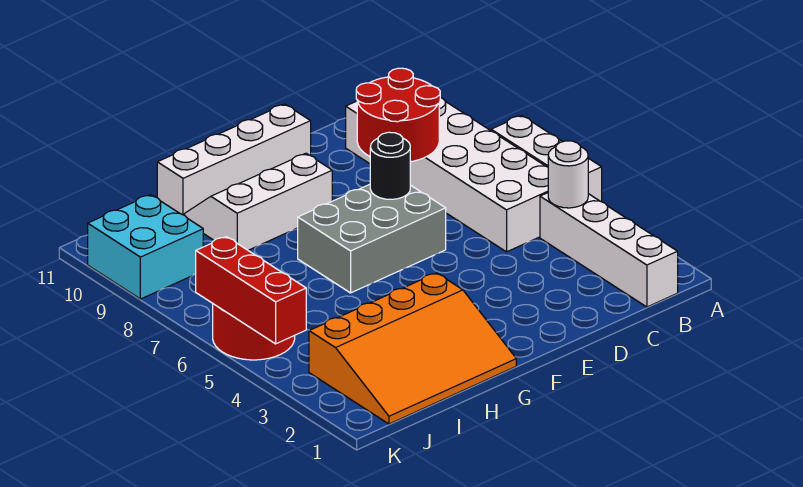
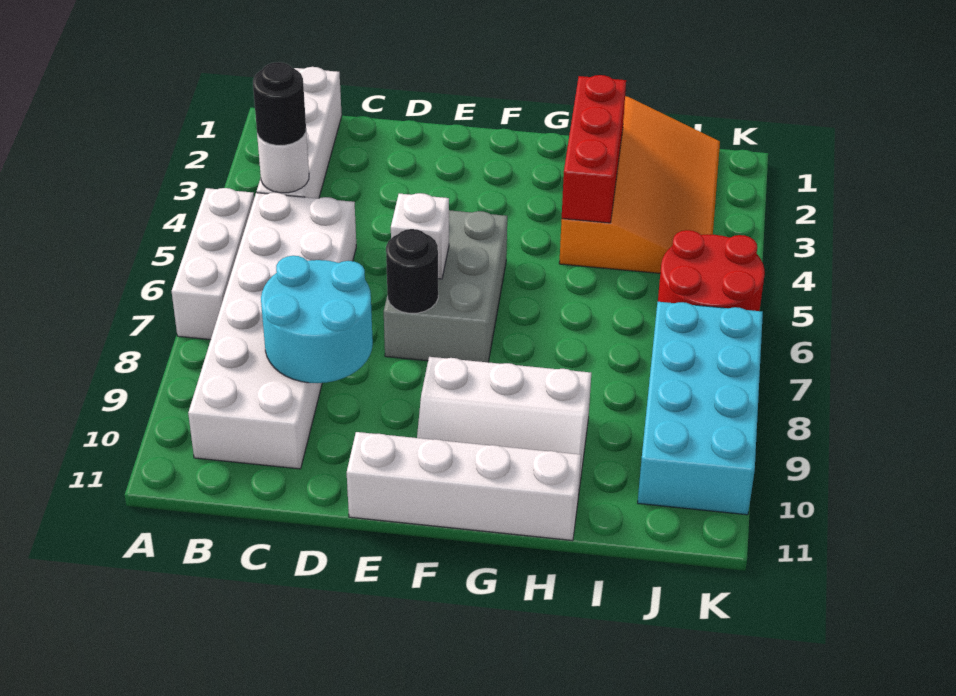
none -> black round brick B4 level 3
red round brick C8:D9 level 2 -> cyan round brick C8:D9 level 2
grey brick E6:G7 level 1 -> grey brick E5:F7 level 1
none -> white brick E6 level 2
orange slope G1:J3 level 1 top 3 -> orange slope H1:J4 level 1 top H
cyan brick J9:K10 level 1 -> cyan brick J7:K10 level 1
red brick K4:K6 level 2 -> red brick H2:H4 level 2

